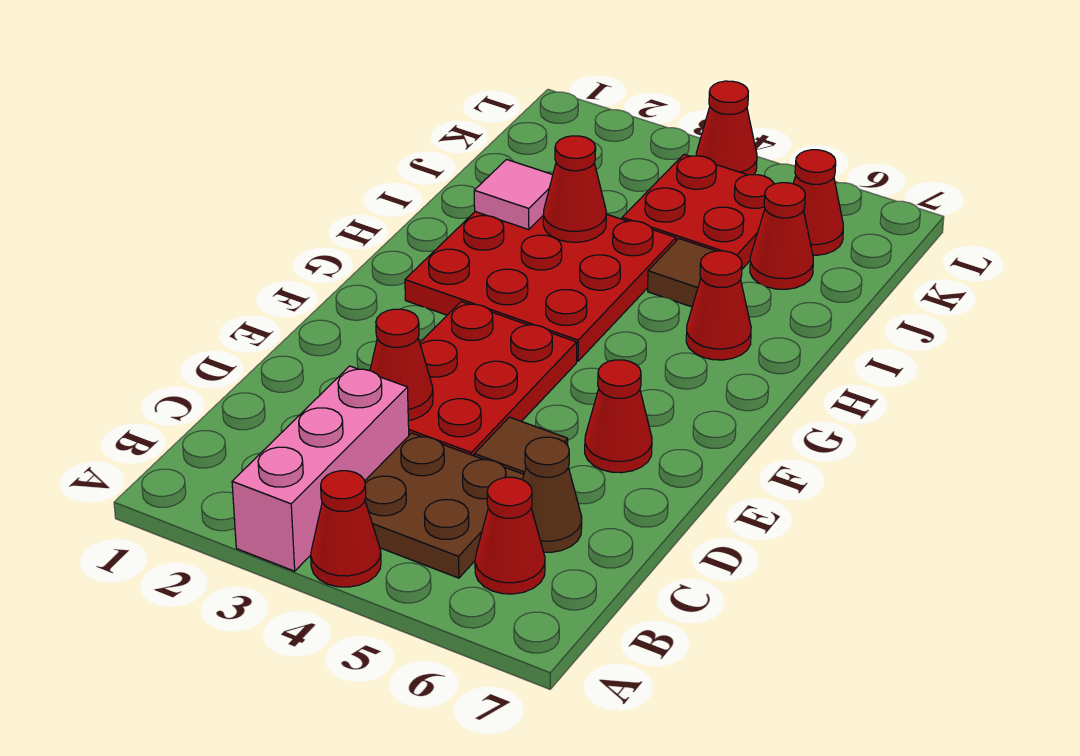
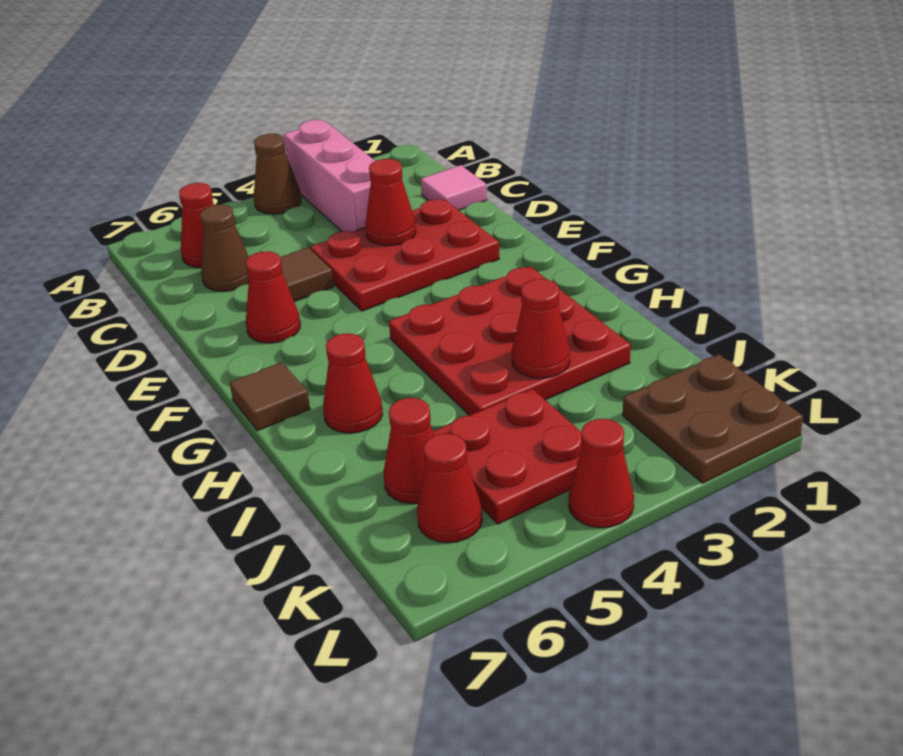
red cone A4 level 1 -> brown cone A4 level 1
brown plate B4:C5 level 1 -> brown plate K1:L2 level 1
red plate D3:F4 level 1 -> red plate D2:E4 level 1
pink tile I2 level 2 -> pink tile C1 level 1
brown tile I5 level 1 -> brown tile G7 level 1

